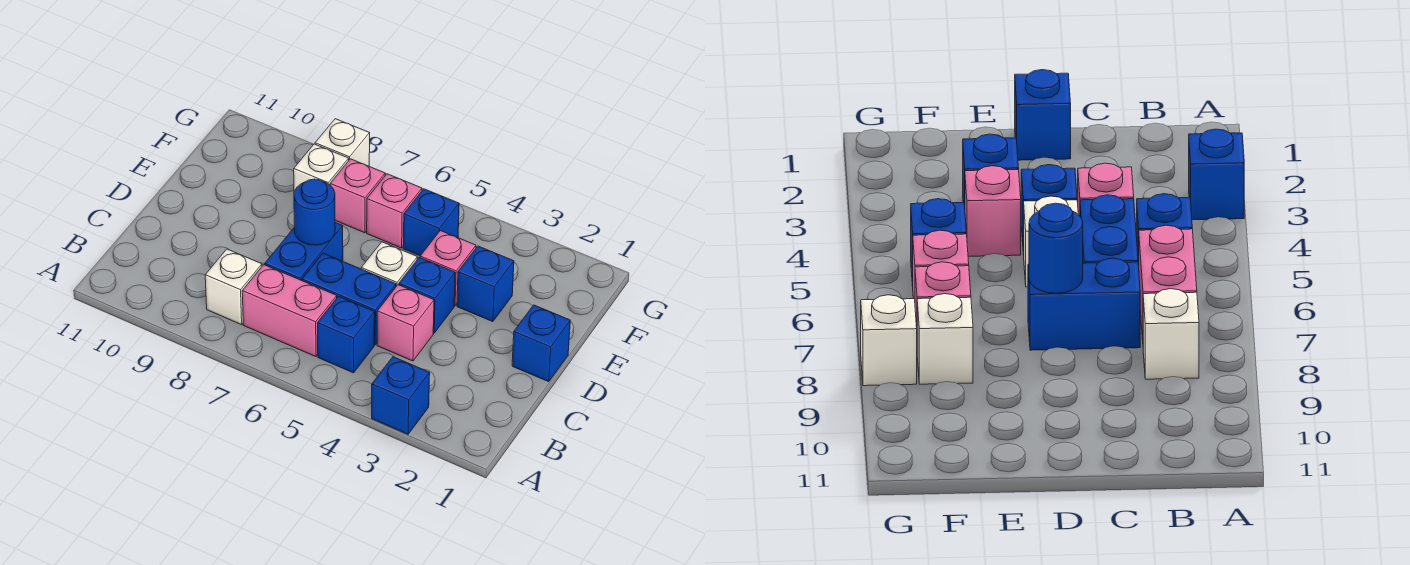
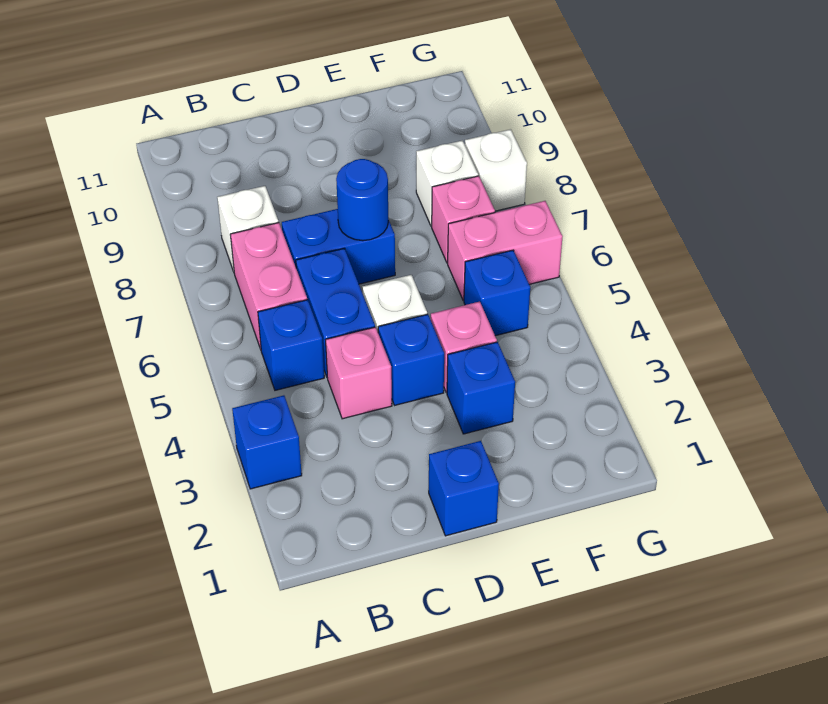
pink brick F6 level 1 -> pink brick F6:G6 level 1

